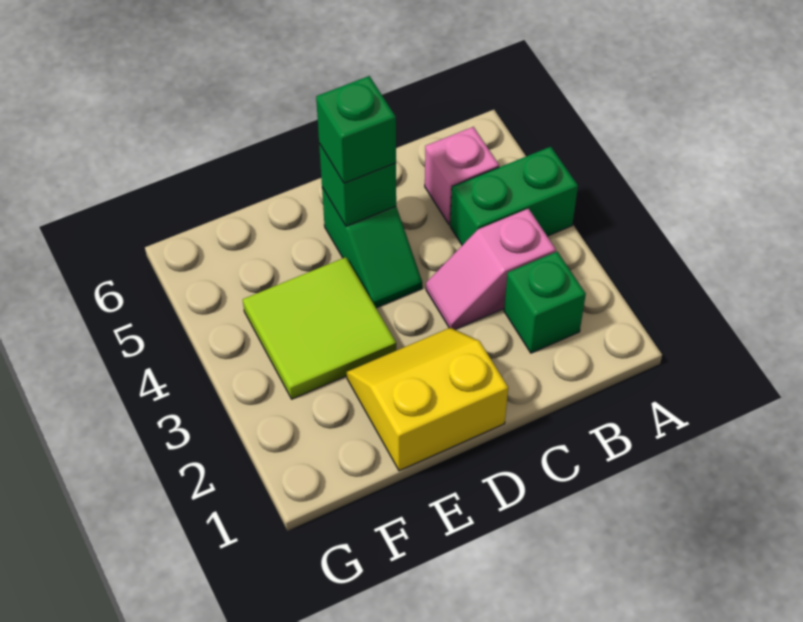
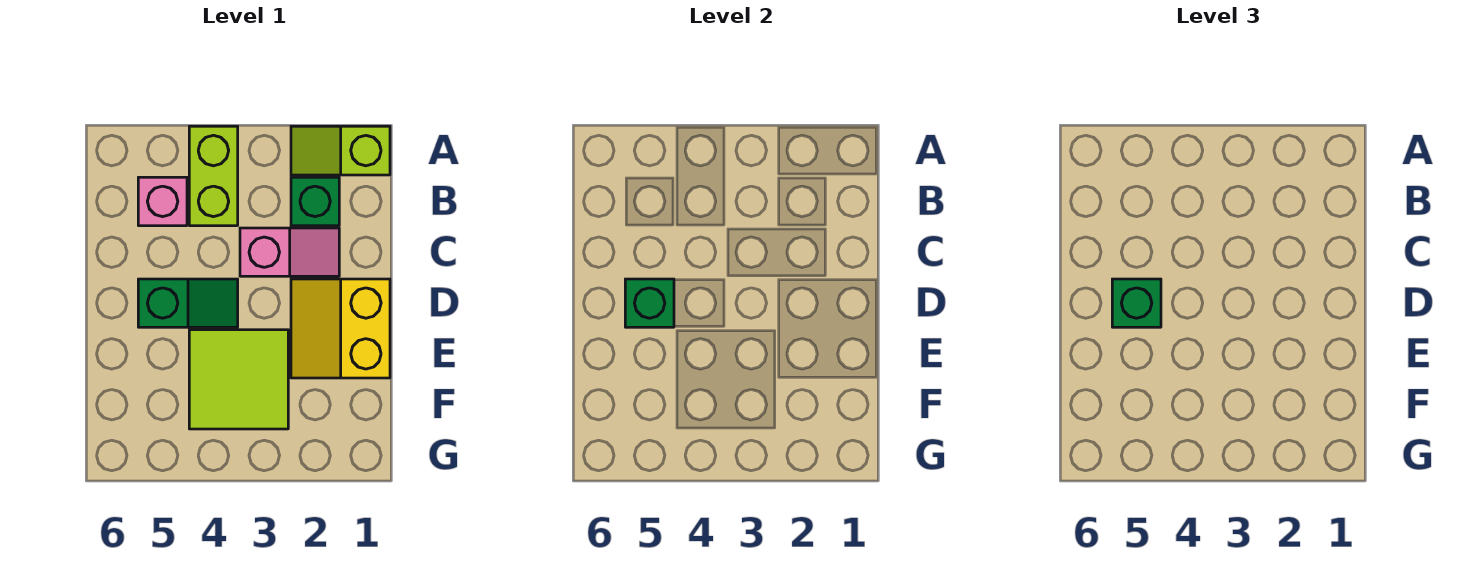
none -> lime slope A1:A2 level 1 top 1
green brick A4:B4 level 1 -> lime brick A4:B4 level 1
pink slope B3:C3 level 1 top B -> pink slope C2:C3 level 1 top 3

